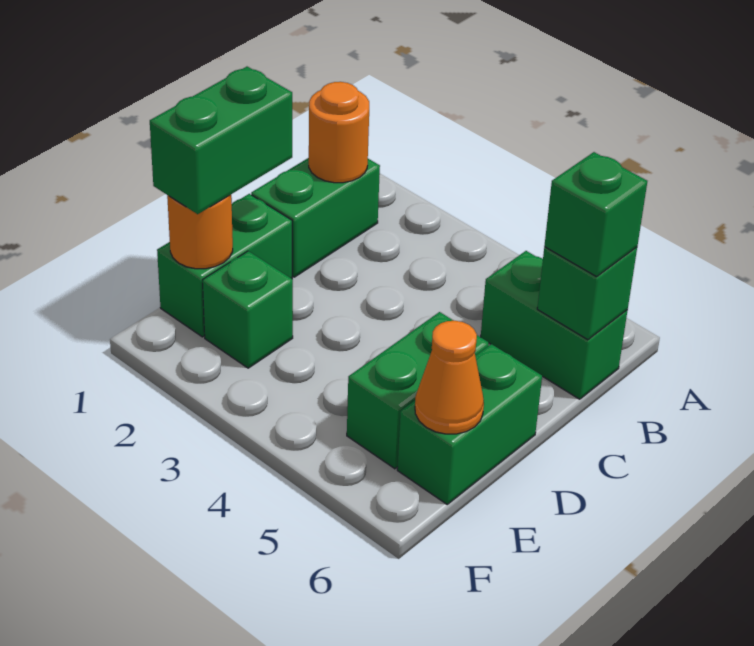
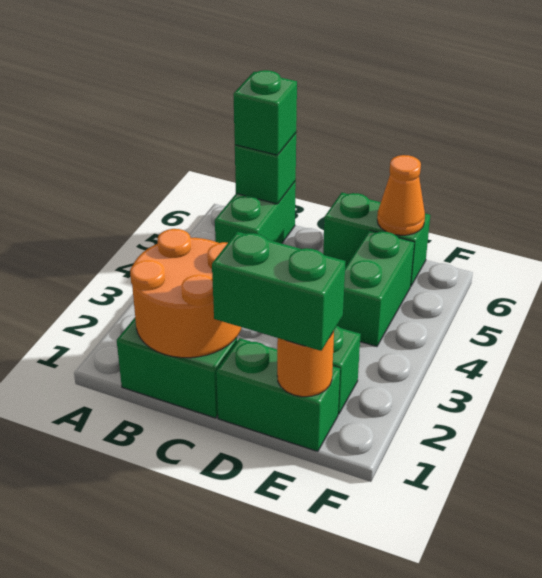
orange round brick B1 level 2 -> orange round brick B1:C2 level 2
green brick D5:E5 level 1 -> green brick E4:E5 level 1

